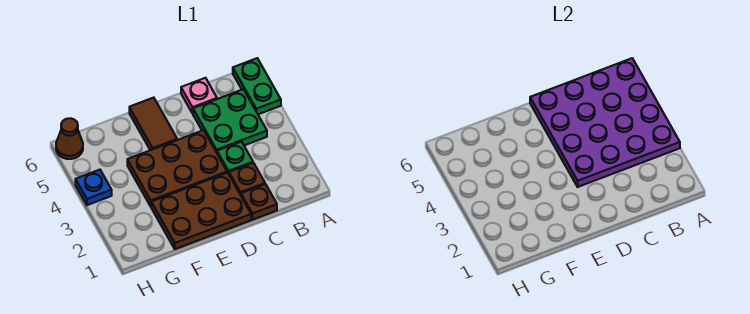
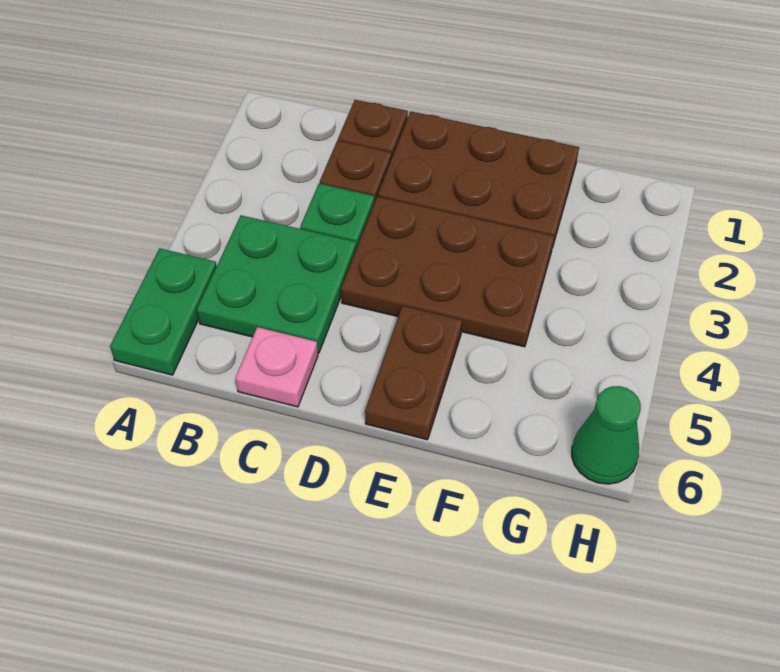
purple plate A3:D6 level 2 -> none
brown tile E5:E6 level 1 -> brown plate E5:E6 level 1
blue plate H4 level 1 -> none
brown cone H6 level 1 -> green cone H6 level 1

